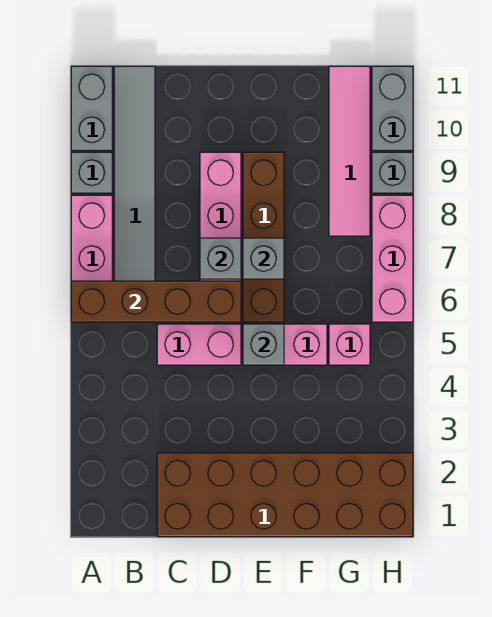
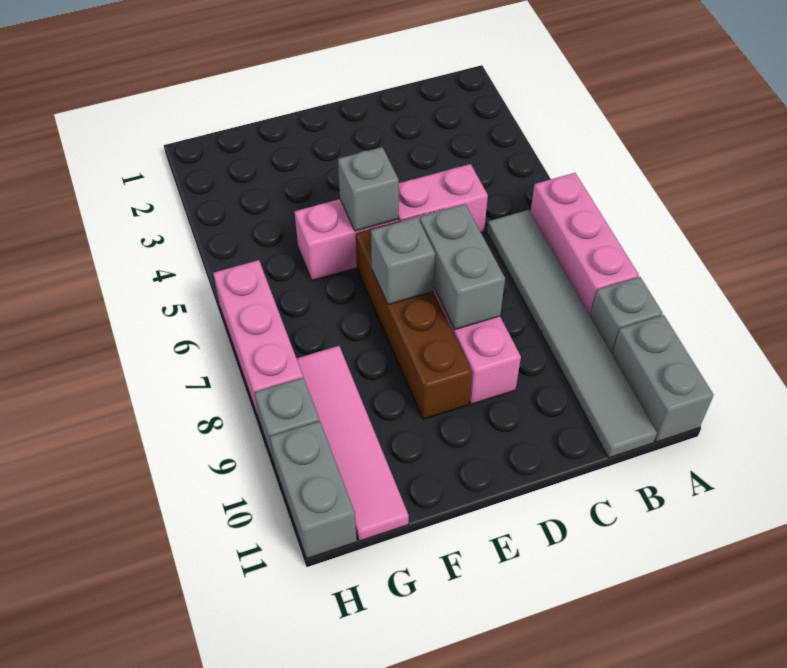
brown brick A6:D6 level 2 -> none
brown brick C1:H2 level 1 -> none
grey brick D7 level 2 -> grey brick D7:D8 level 2
pink brick G5 level 1 -> none

